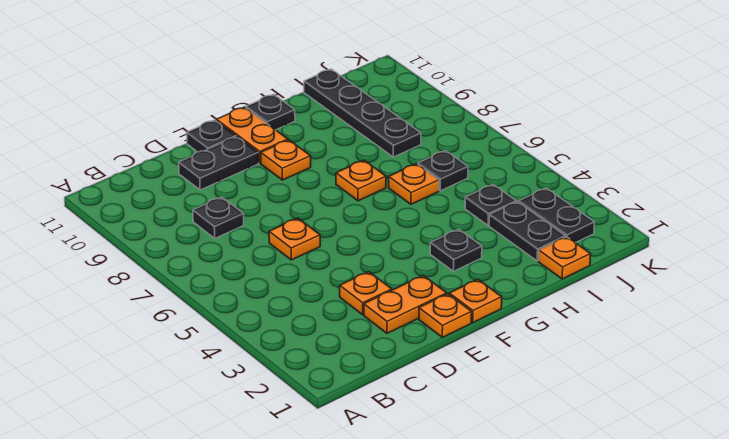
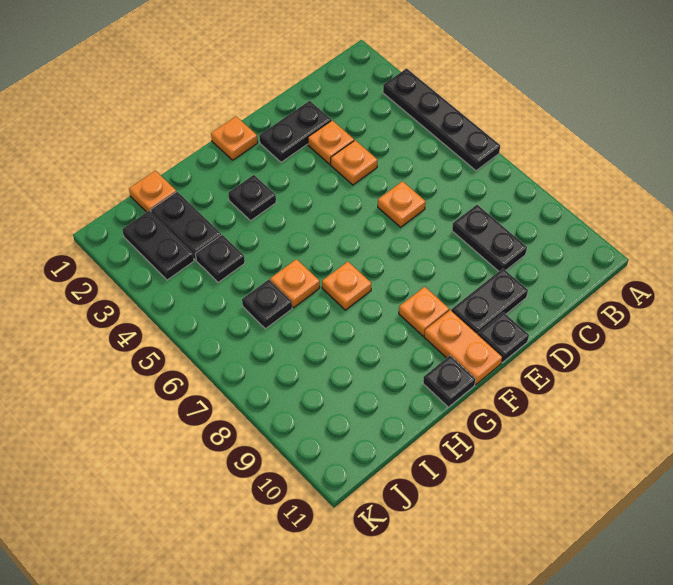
black plate C8 level 1 -> black plate C8:C9 level 1
orange plate D2:E2 level 1 -> black plate D2:E2 level 1
orange plate E1 level 1 -> orange plate D4 level 1
black plate I8:I11 level 1 -> black plate A3:A6 level 1

